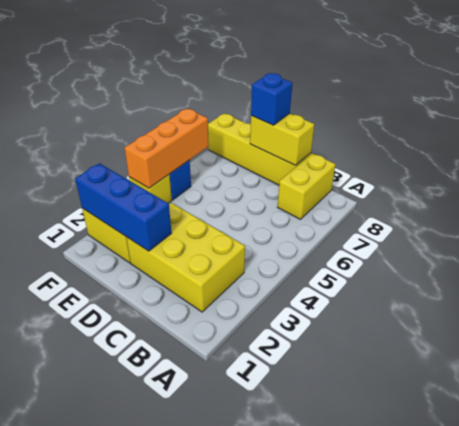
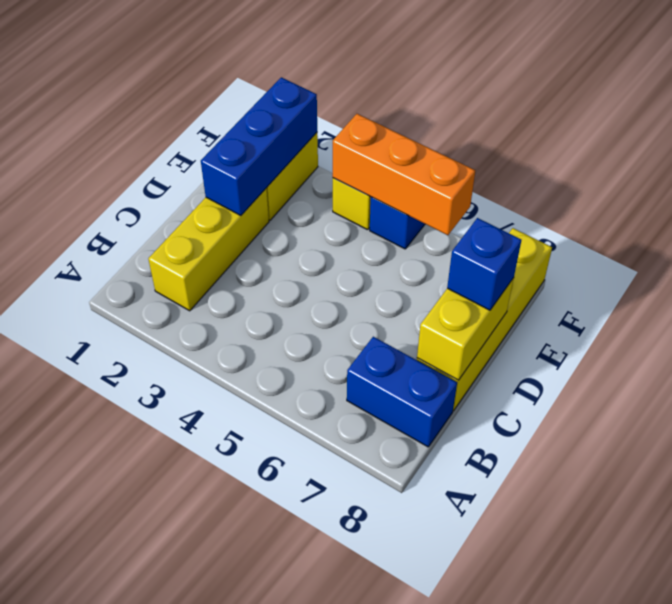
yellow brick B2:D3 level 1 -> yellow brick B2:D2 level 1
yellow brick B7:B8 level 1 -> blue brick B7:B8 level 1

